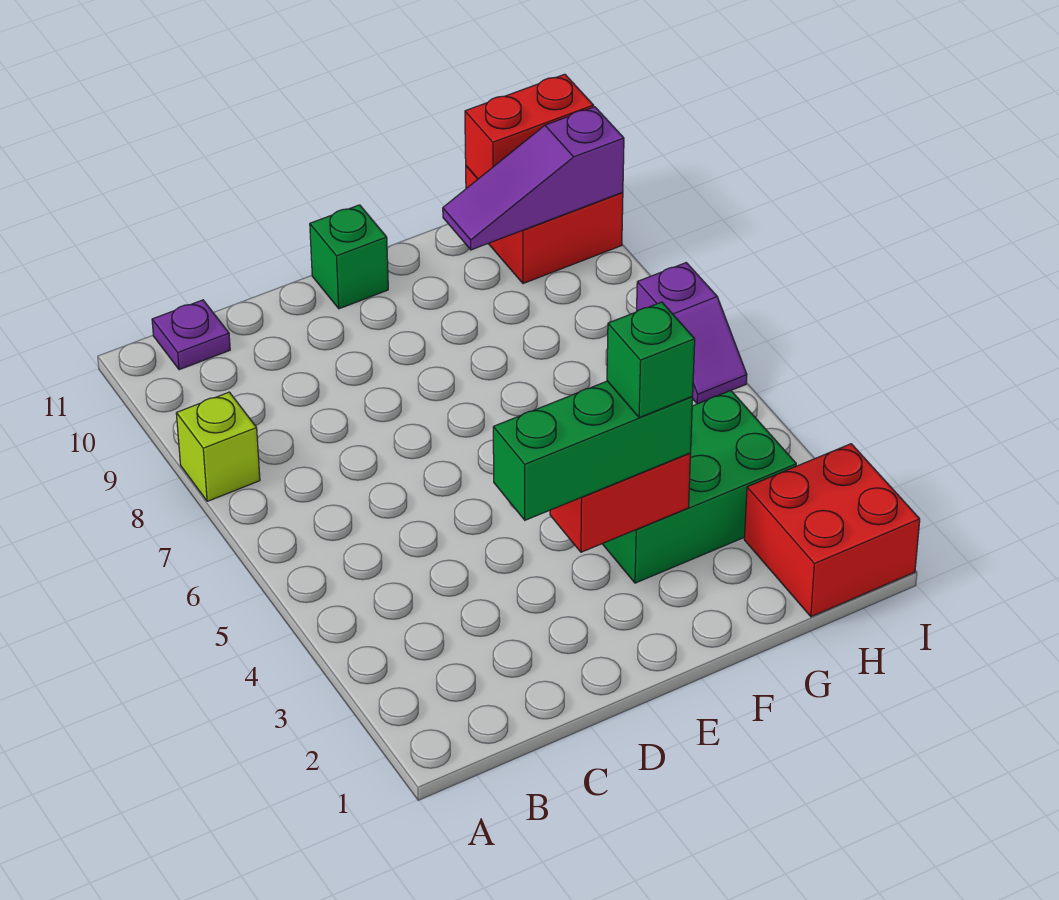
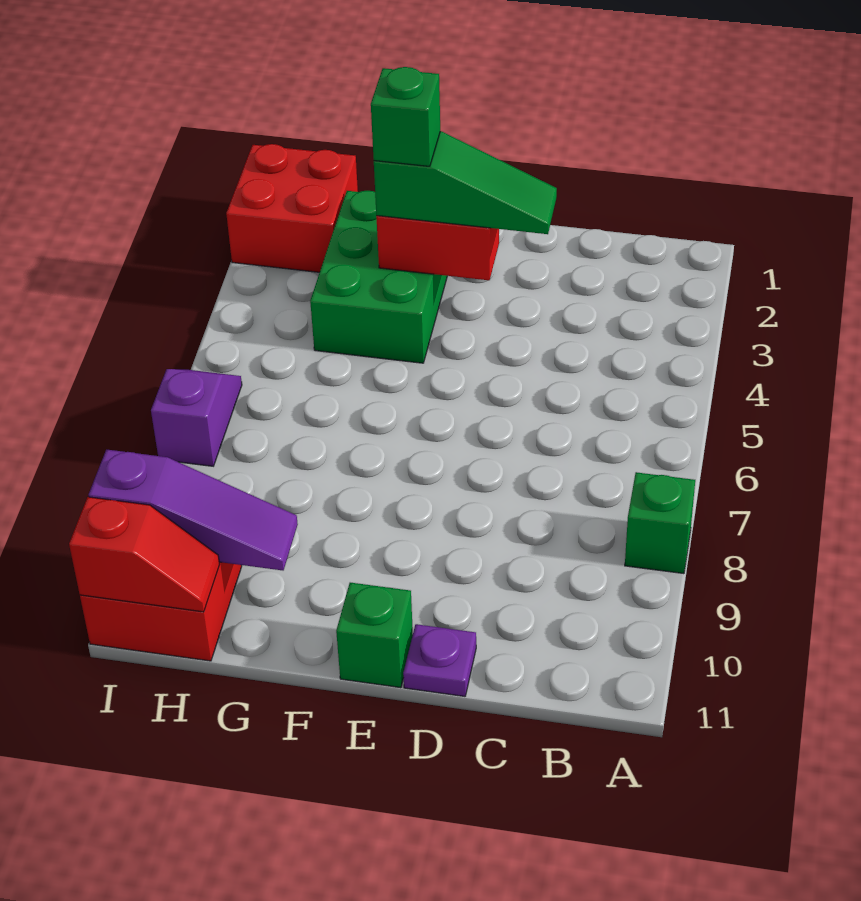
lime brick A8 level 1 -> green brick A8 level 1
purple plate B11 level 1 -> purple plate D11 level 1
green brick D3:F3 level 3 -> green slope D3:F3 level 3 top F
green brick F3:H4 level 1 -> green brick F2:G4 level 1
red brick H11:I11 level 2 -> red slope H11:I11 level 2 top I

